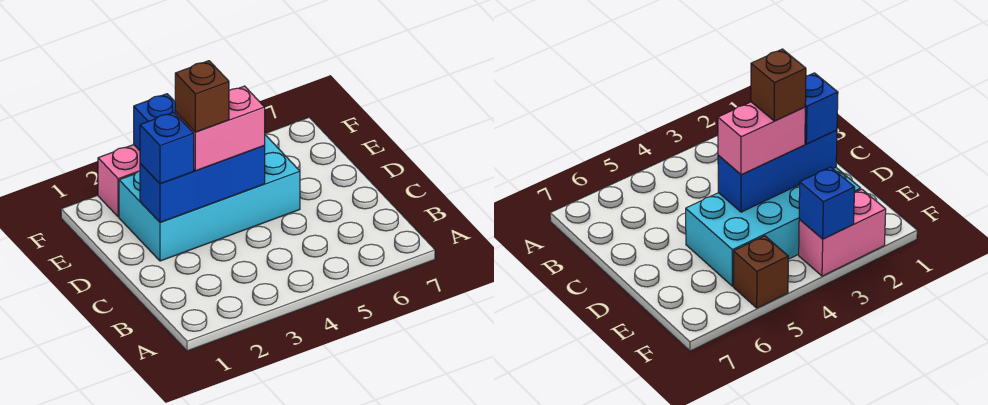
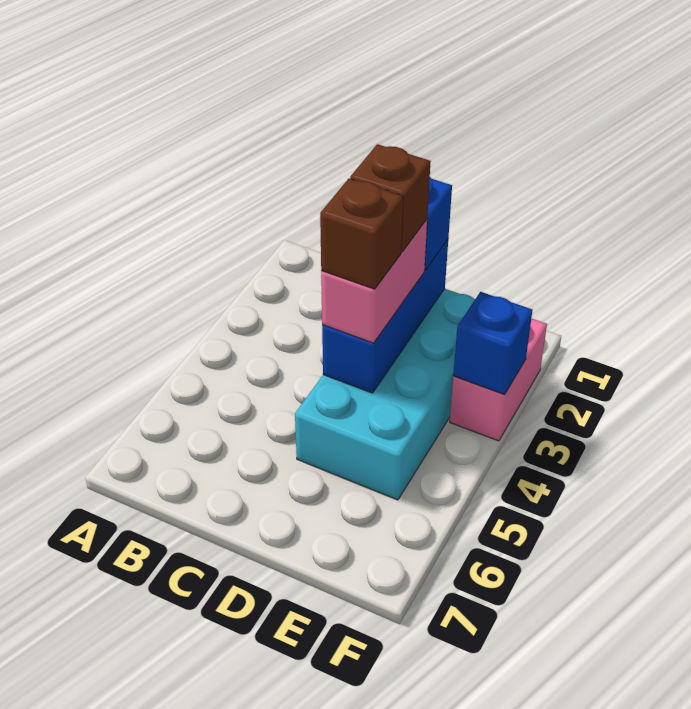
brown brick F5 level 1 -> brown brick D4 level 4

